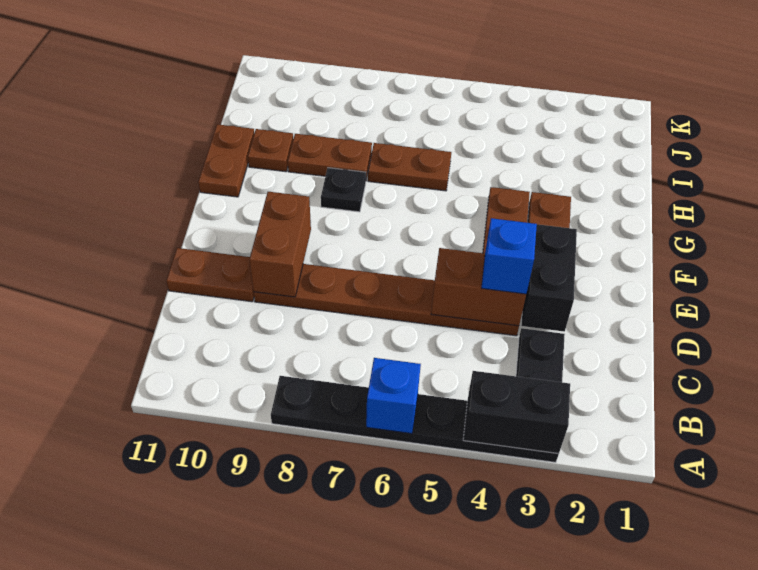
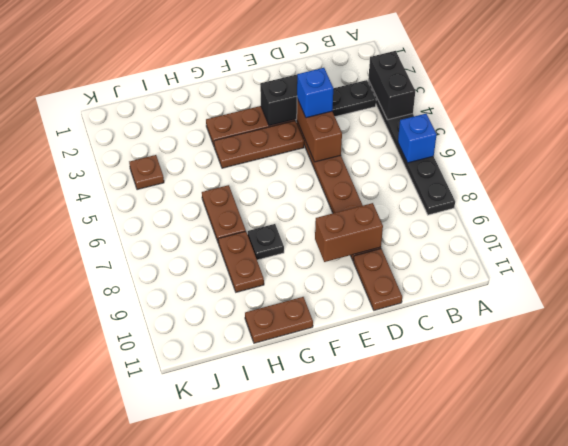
brown plate H10 level 1 -> brown plate J4 level 1

